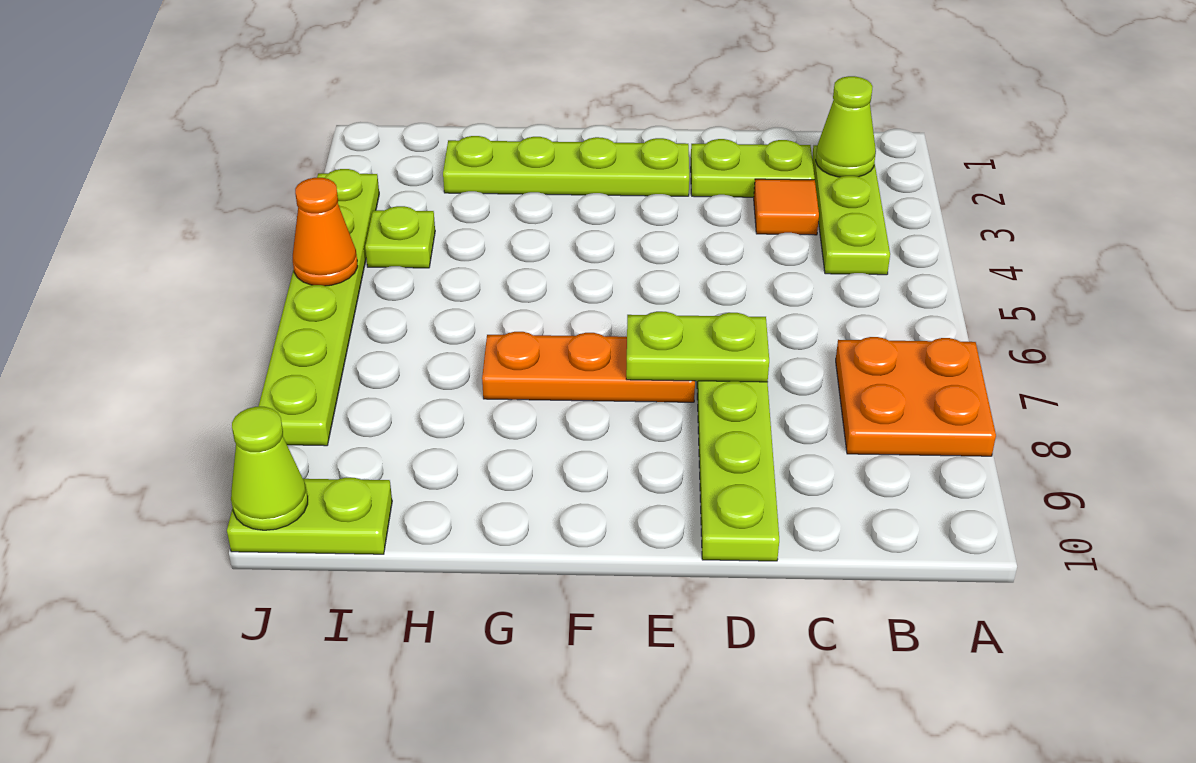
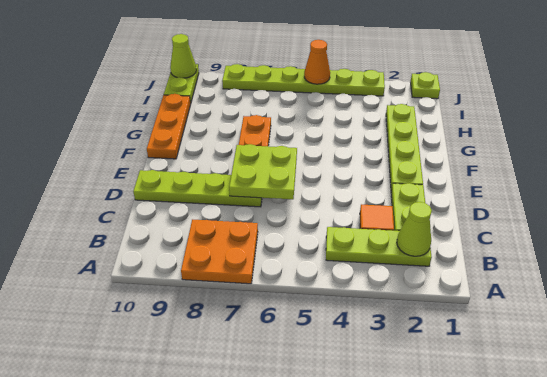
lime plate D7:E7 level 2 -> lime plate D6:E7 level 2
none -> orange plate F10:H10 level 1
lime plate I4 level 1 -> lime plate J1 level 1

